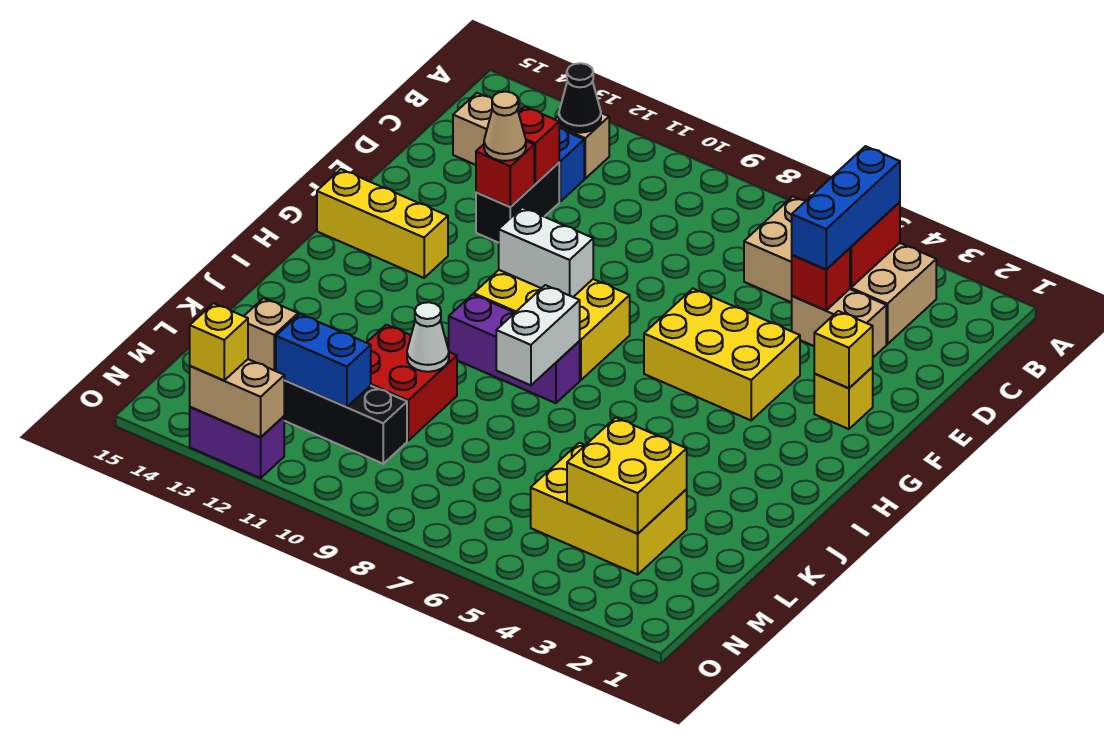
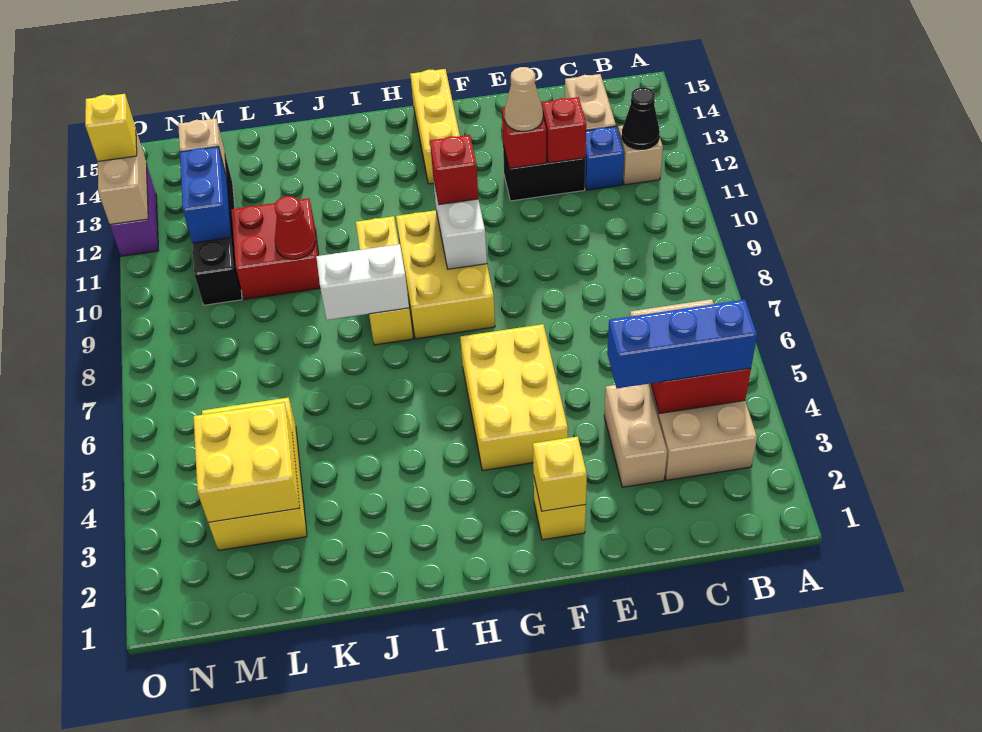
red brick D4 level 2 -> red brick G10 level 3
purple brick I8:I10 level 1 -> yellow brick I8:I10 level 1
white cone K10 level 2 -> red cone K10 level 2

